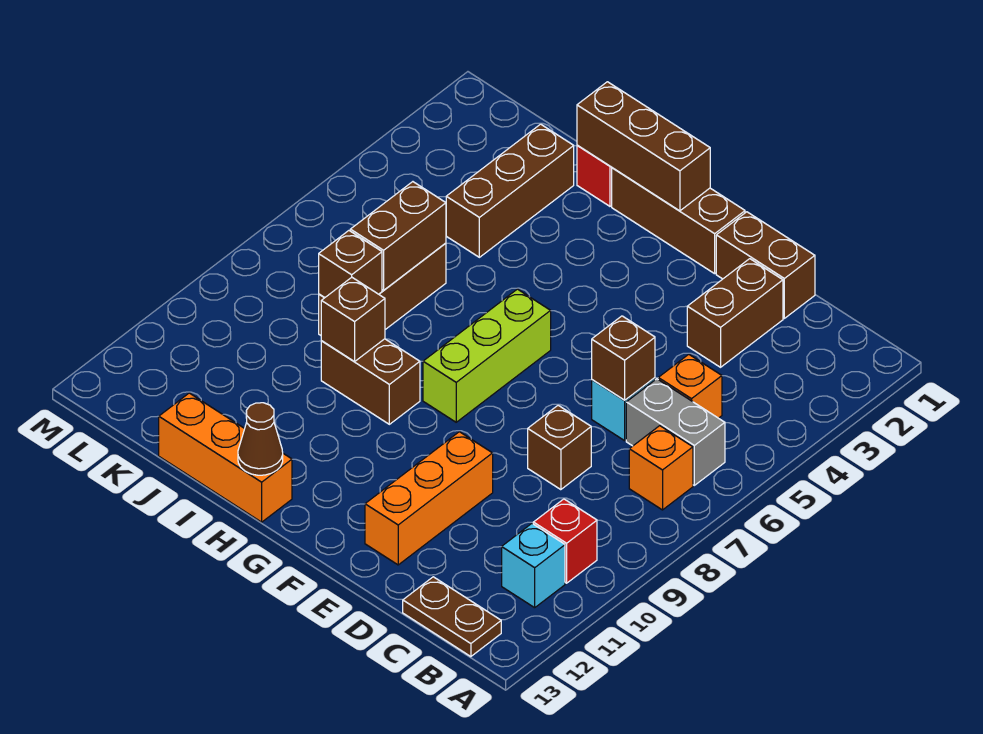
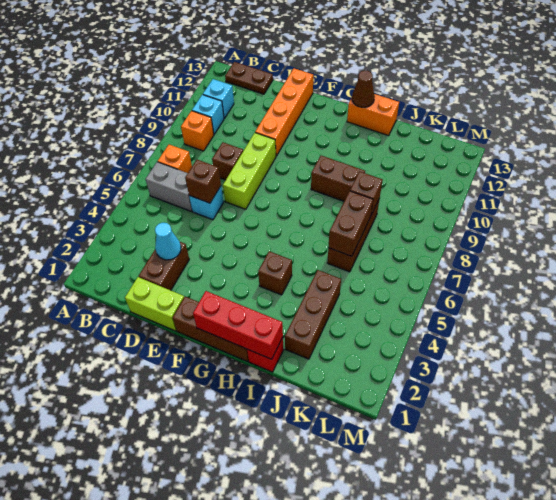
red brick B10 level 1 -> cyan brick B10 level 1
orange brick C5 level 1 -> orange brick B9 level 1
brown brick D1:E1 level 1 -> lime brick D1:E1 level 1
none -> cyan cone D3 level 2
orange brick E10:E12 level 1 -> orange brick E10:E13 level 1
brown brick G1:I1 level 2 -> red brick G1:I1 level 2
lime brick G6:G8 level 1 -> lime brick E7:E9 level 1
orange brick H13:J13 level 1 -> orange brick H13:I13 level 1
brown brick I9 level 2 -> brown brick H4 level 1

